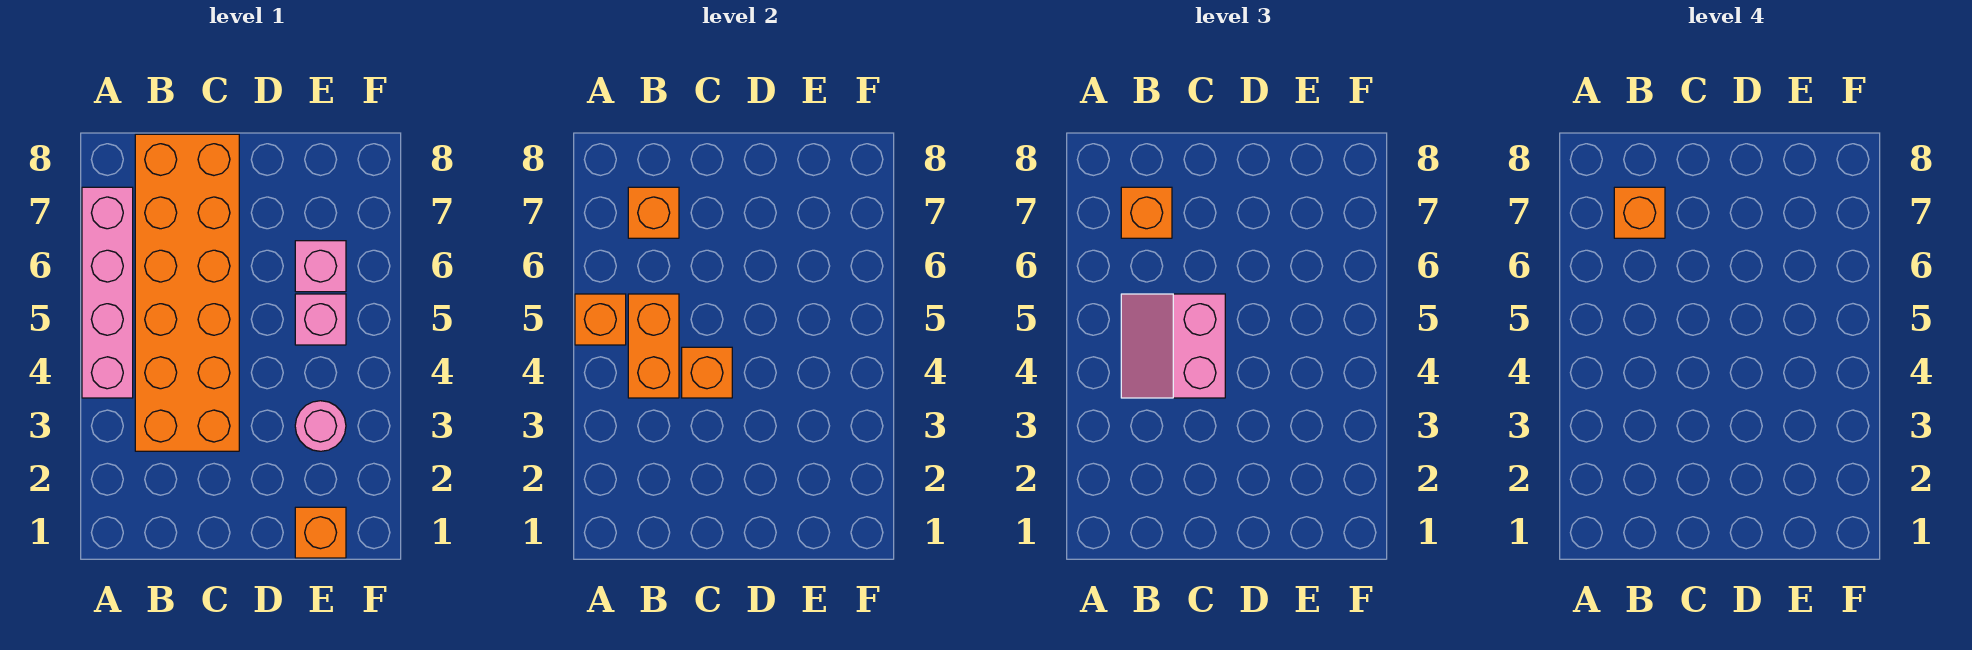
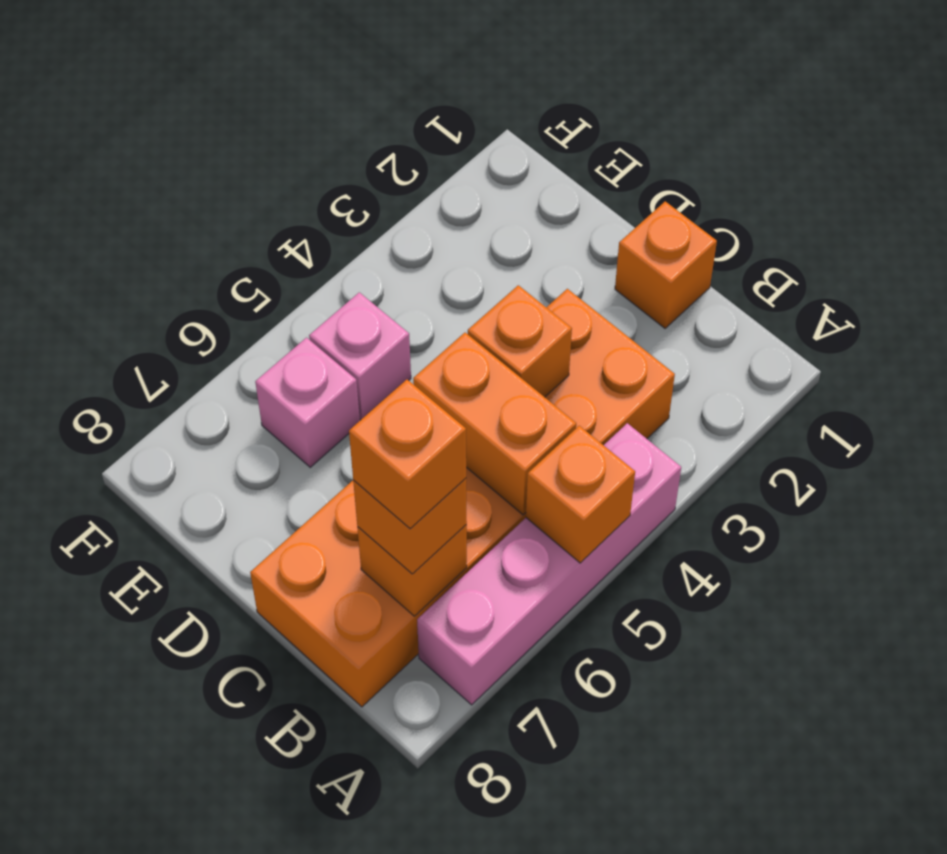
orange brick B4:B5 level 2 -> orange brick B5:C5 level 2
pink slope B4:C5 level 3 top C -> none
orange brick E1 level 1 -> orange brick C1 level 1
pink round brick E3 level 1 -> none

